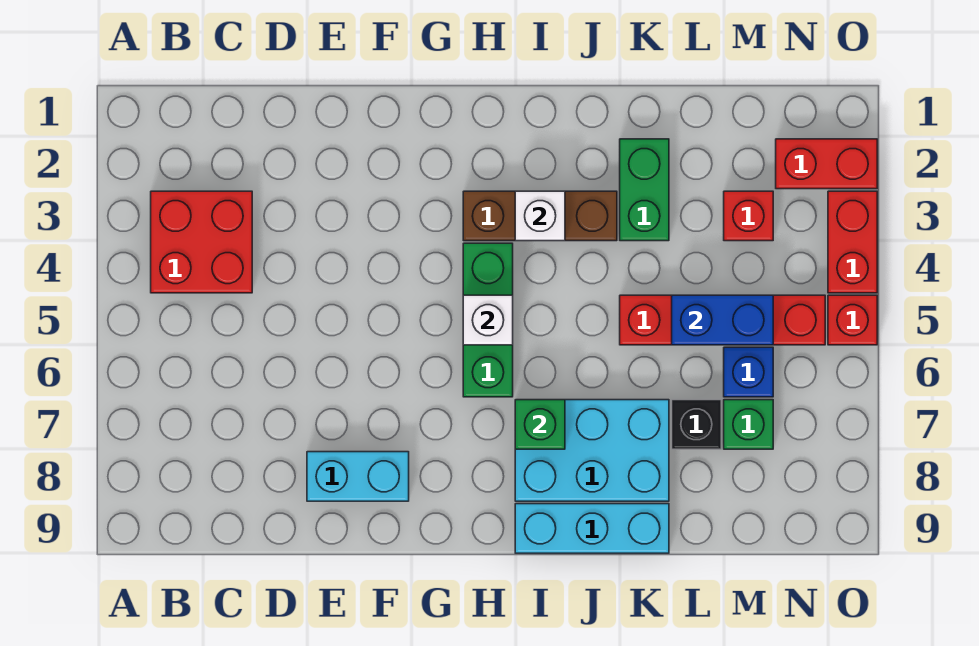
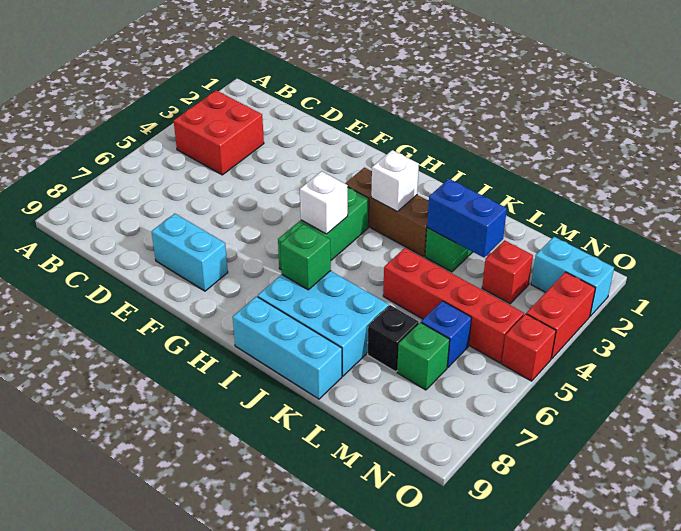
blue brick L5:M5 level 2 -> blue brick K3:L3 level 2
red brick N2:O2 level 1 -> cyan brick N2:O2 level 1

